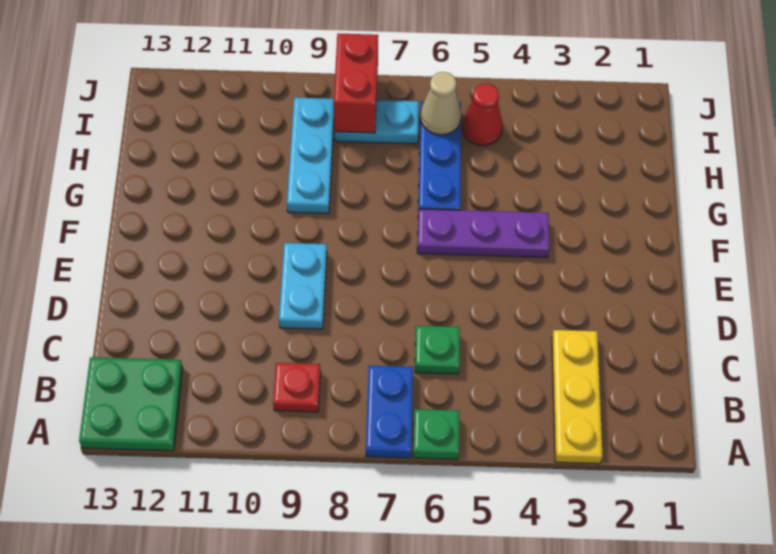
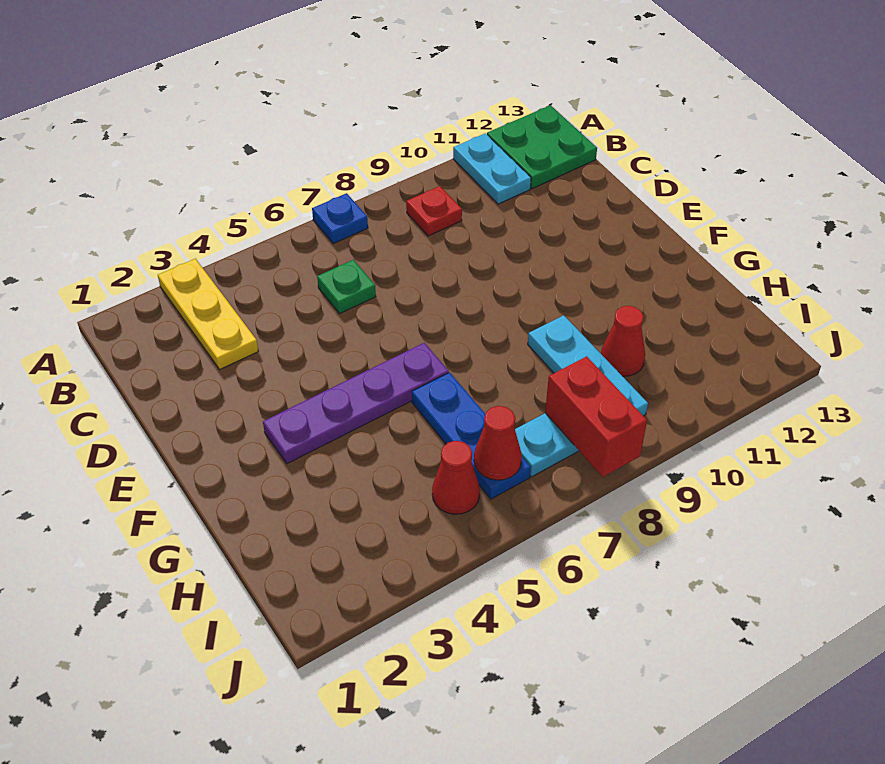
green plate A6 level 1 -> none
blue plate A7:B7 level 1 -> blue plate A7 level 1
cyan plate D9:E9 level 1 -> cyan plate A11:B11 level 1
purple plate F4:F6 level 1 -> purple plate F3:F6 level 1
none -> red cone H10 level 1
tan cone I6 level 2 -> red cone I6 level 2

